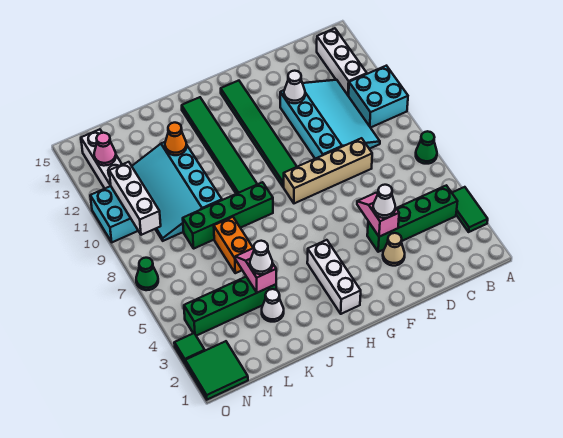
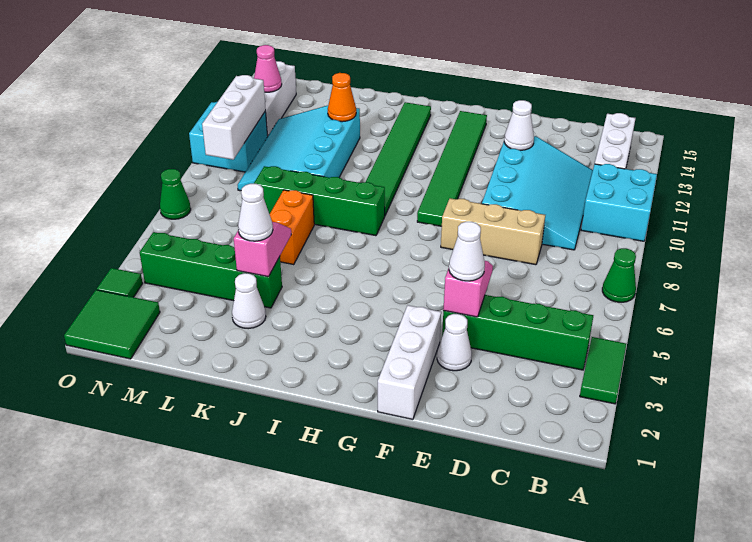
tan brick D8:G8 level 1 -> tan brick D8:F8 level 1
tan cone E3 level 1 -> white cone E3 level 1
white brick H2:H4 level 1 -> white brick F1:F3 level 1

